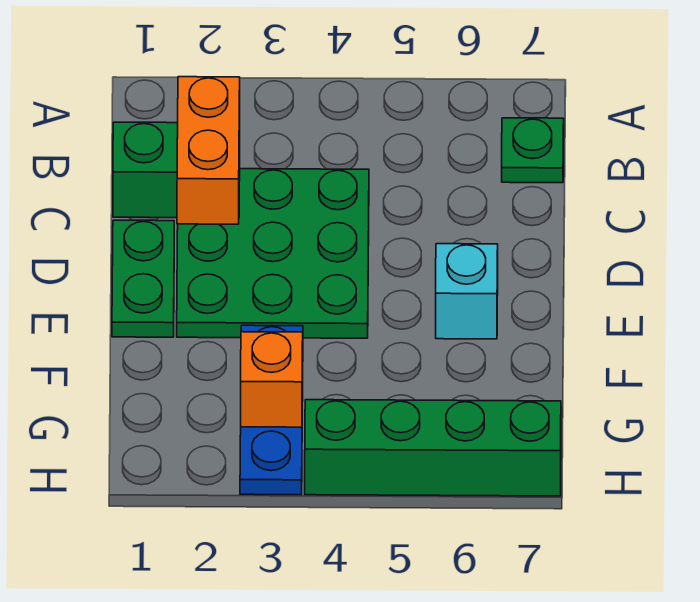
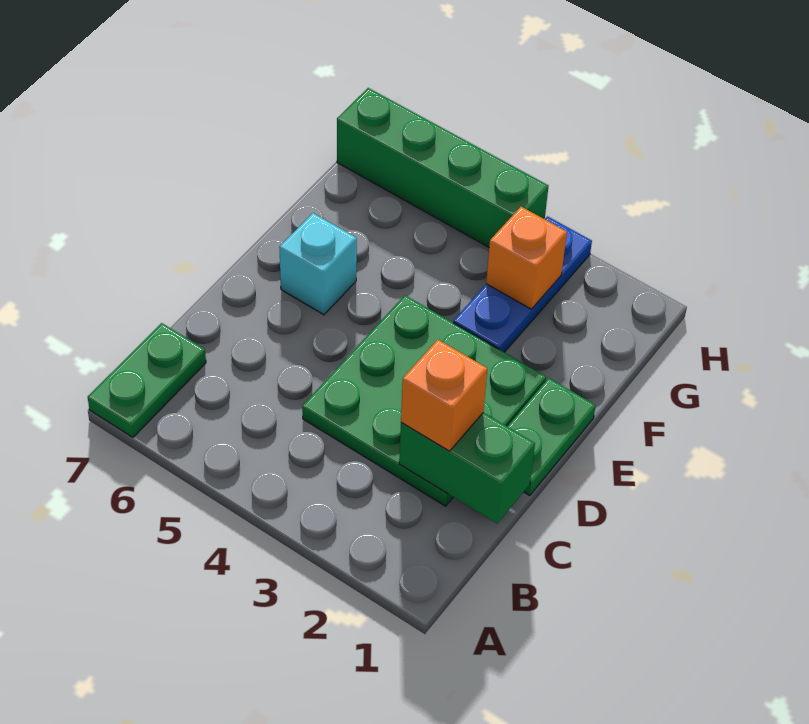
green plate B7 level 1 -> green plate A7:B7 level 1
orange brick C2:D2 level 3 -> orange brick C2 level 3

